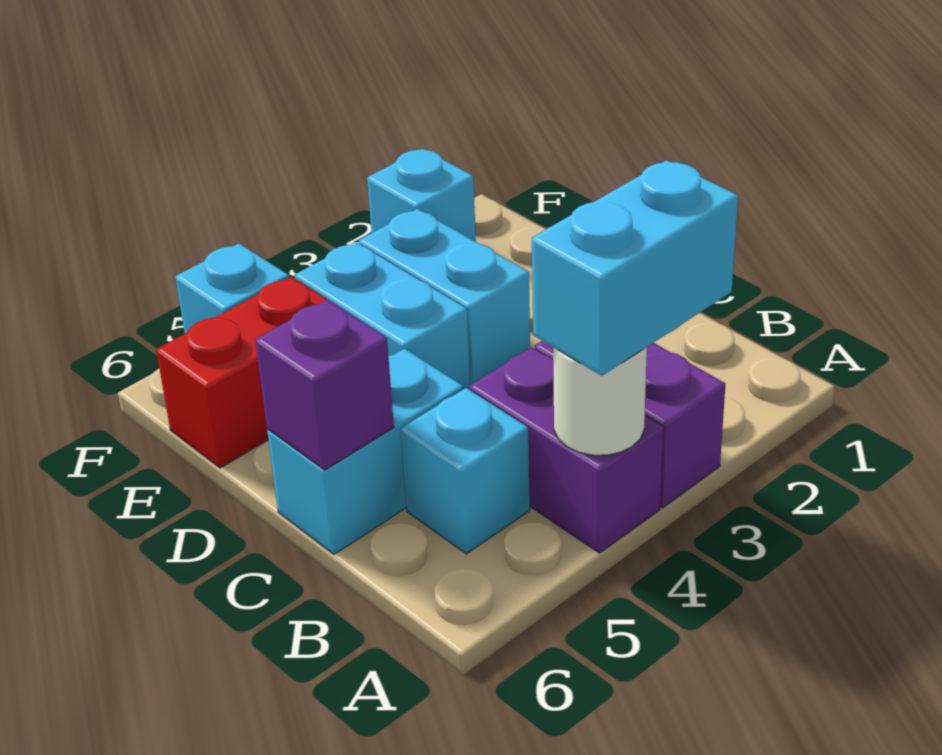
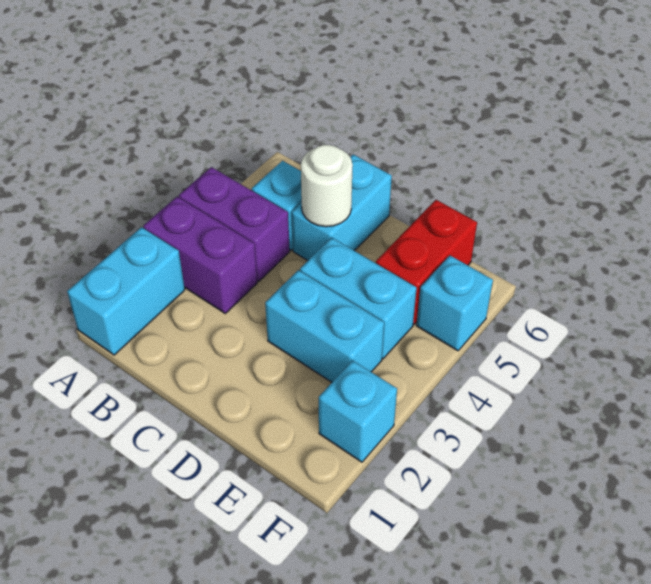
cyan brick A3:A4 level 3 -> cyan brick A1:A2 level 1
white round brick A4 level 2 -> white round brick C5 level 2
purple brick C6 level 2 -> none

